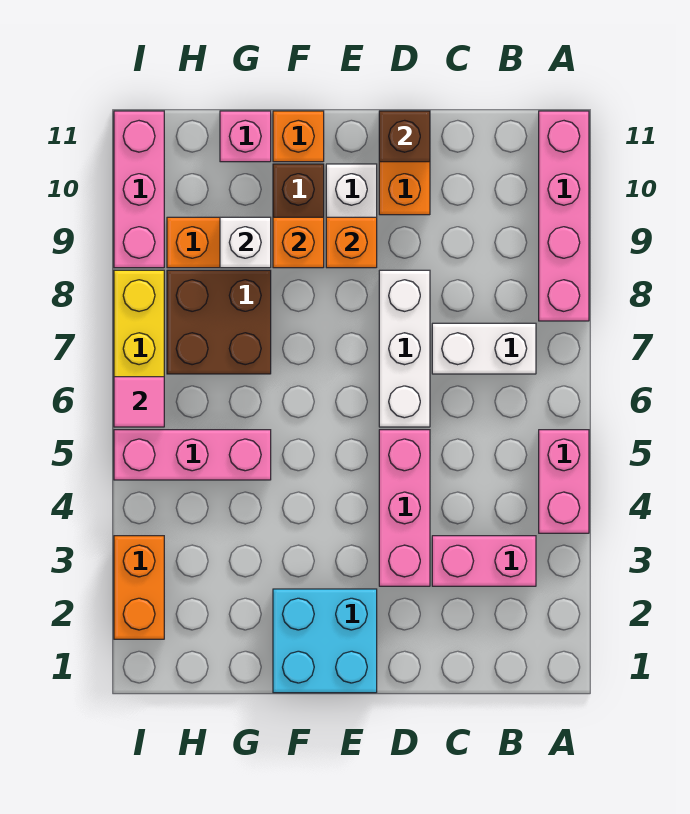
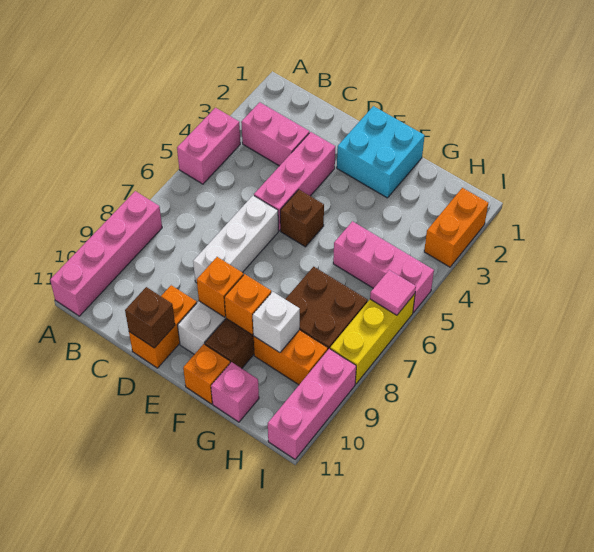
white brick B7:C7 level 1 -> none
none -> brown brick E5 level 1

